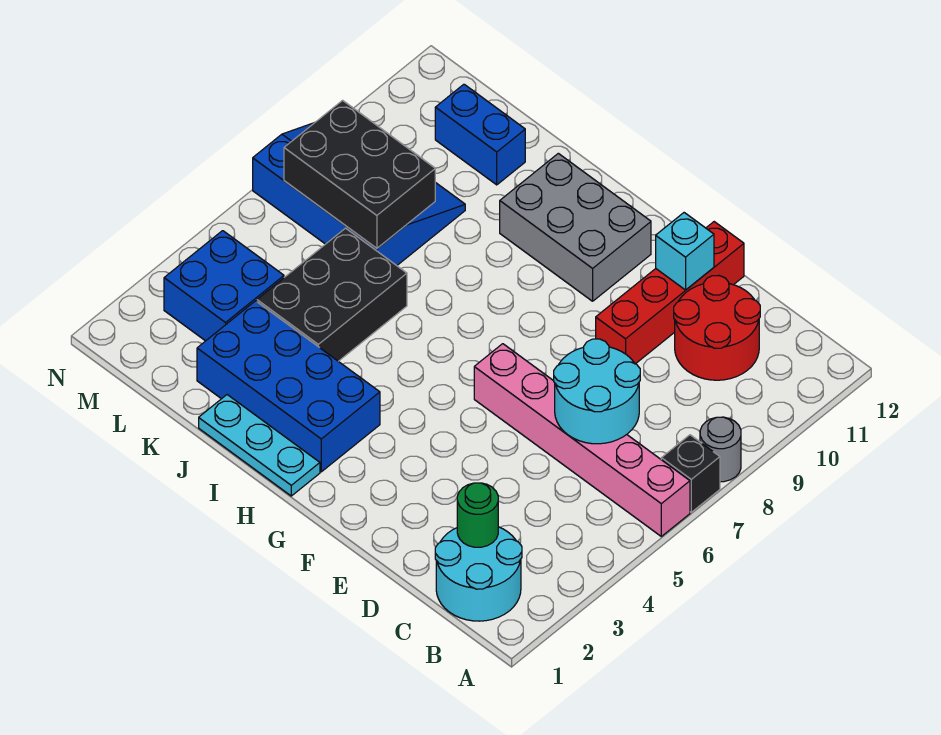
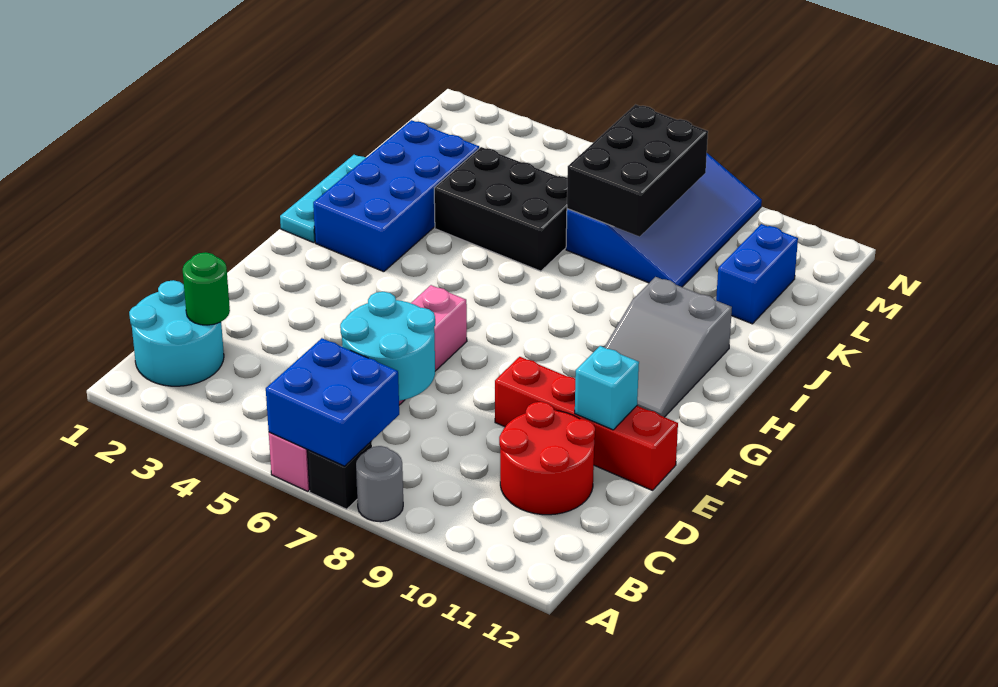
grey brick G10:I11 level 1 -> grey slope G10:I11 level 1 top I
blue brick L3:M4 level 1 -> blue brick A6:B7 level 2

